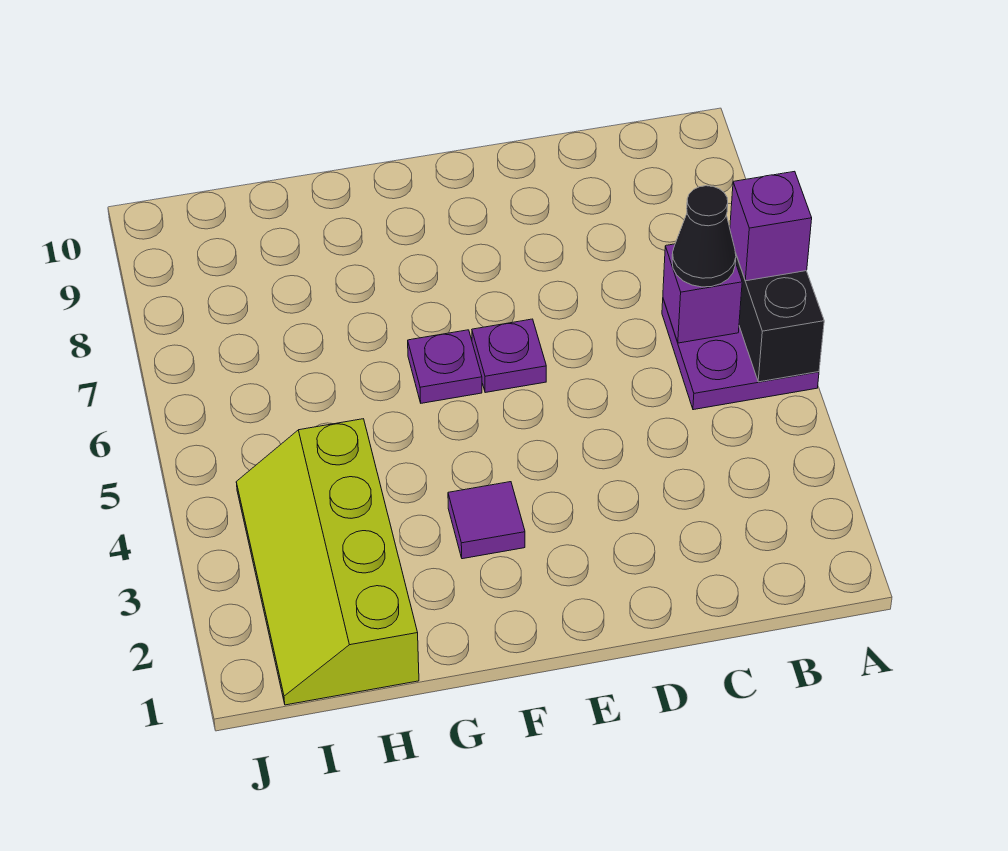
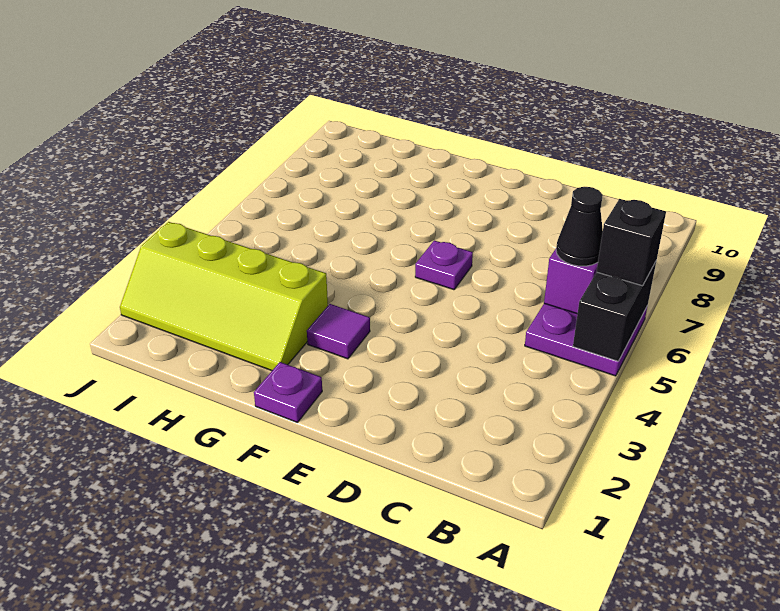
purple brick A6 level 3 -> black brick A6 level 3
purple plate F6 level 1 -> purple plate F1 level 1
lime slope H1:I4 level 1 top H -> lime slope G2:J3 level 1 top 3

